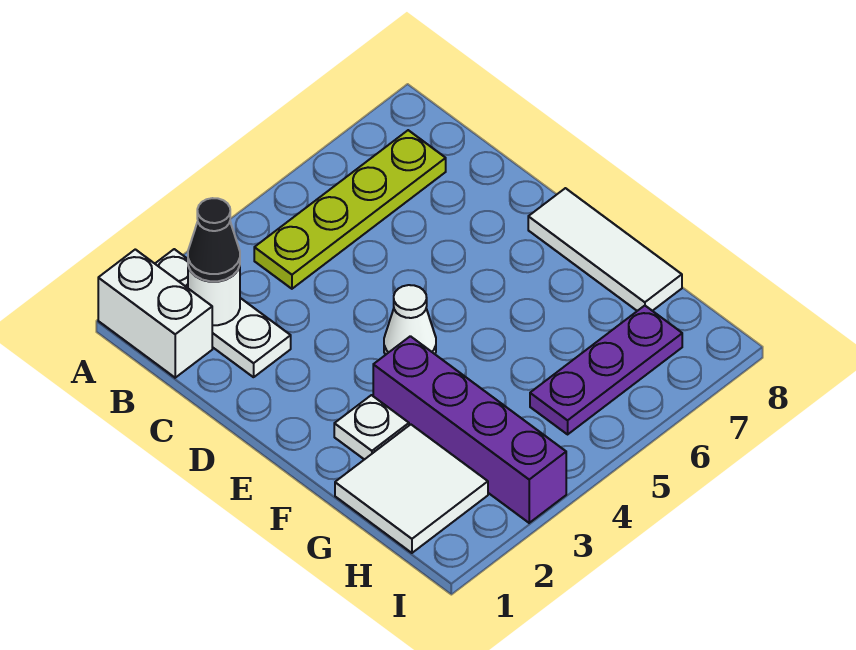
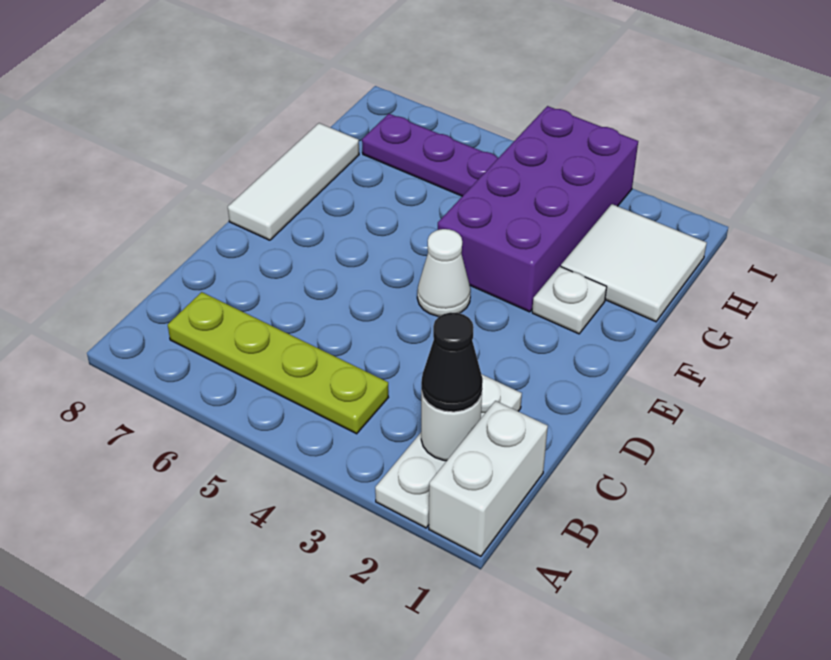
purple brick F3:I3 level 1 -> purple brick F3:I4 level 1

